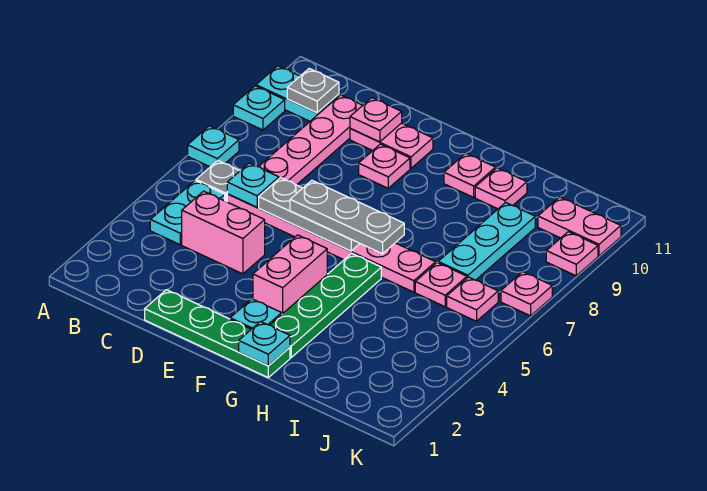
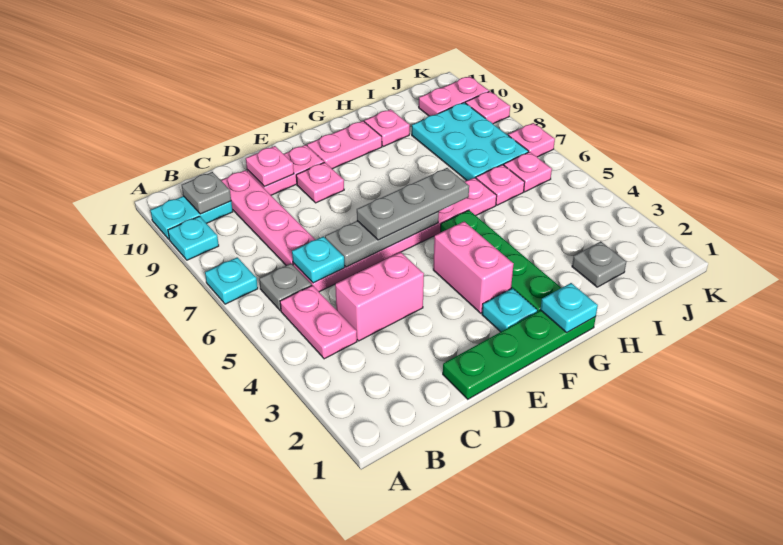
cyan plate B4:B5 level 1 -> pink plate B4:B5 level 1
pink plate G10 level 1 -> pink plate F10:G10 level 1
none -> grey plate I2 level 1
cyan plate I7:I9 level 1 -> cyan plate I7:J9 level 1

